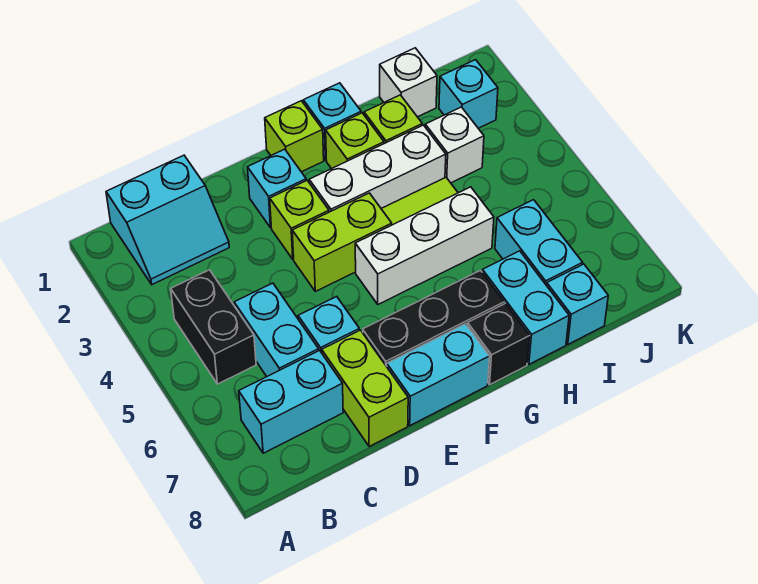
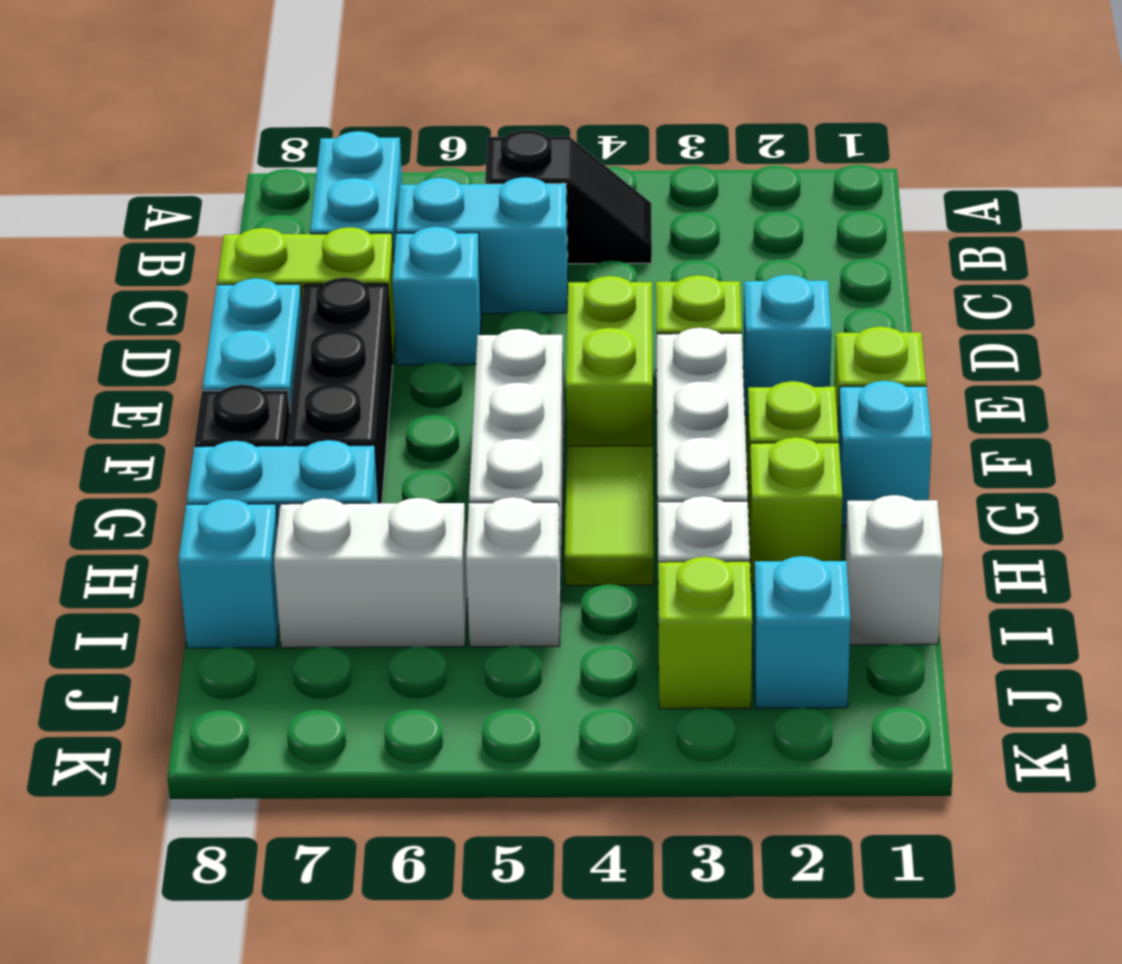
cyan slope B1:C2 level 1 top 1 -> none
black brick B4:B5 level 1 -> black slope B4:B5 level 1 top 5
none -> white brick I5 level 1
cyan brick I6:I7 level 1 -> white brick I6:I7 level 1
none -> lime brick J3 level 1

